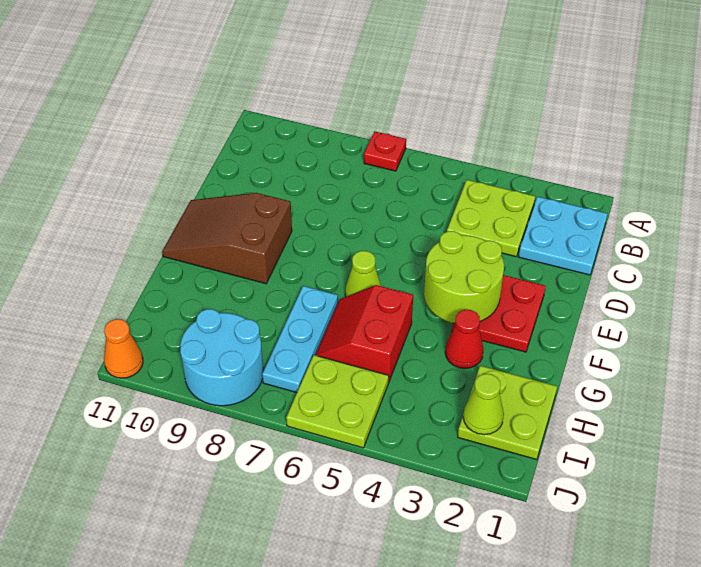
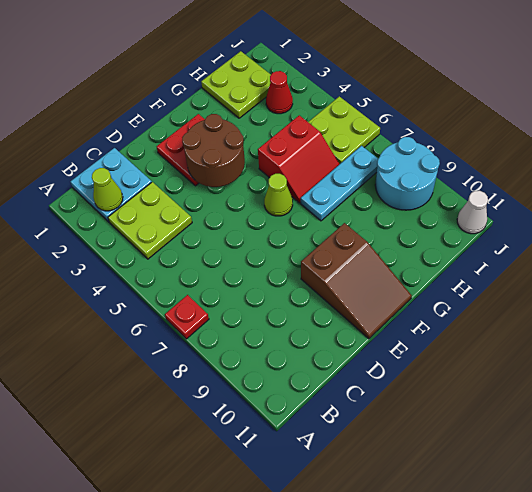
lime round brick E3:F4 level 2 -> brown round brick E3:F4 level 2
red cone G3 level 1 -> red cone I3 level 1
lime cone I2 level 2 -> lime cone B2 level 2
orange cone J11 level 1 -> white cone J11 level 1

